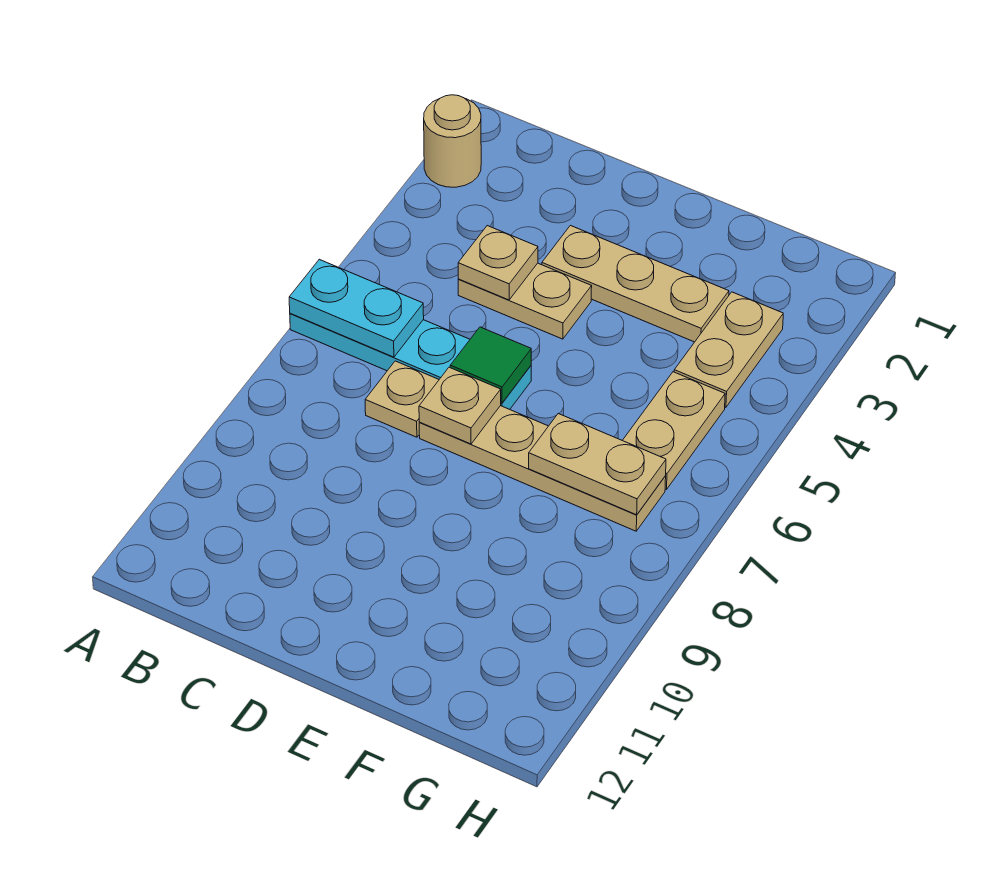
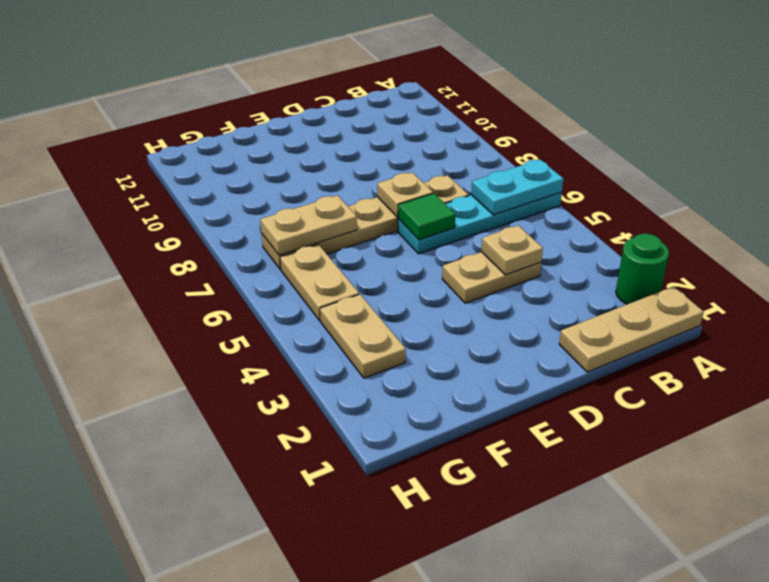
tan round brick A2 level 1 -> green round brick A2 level 1
tan plate D3:F3 level 1 -> tan plate A1:C1 level 1

